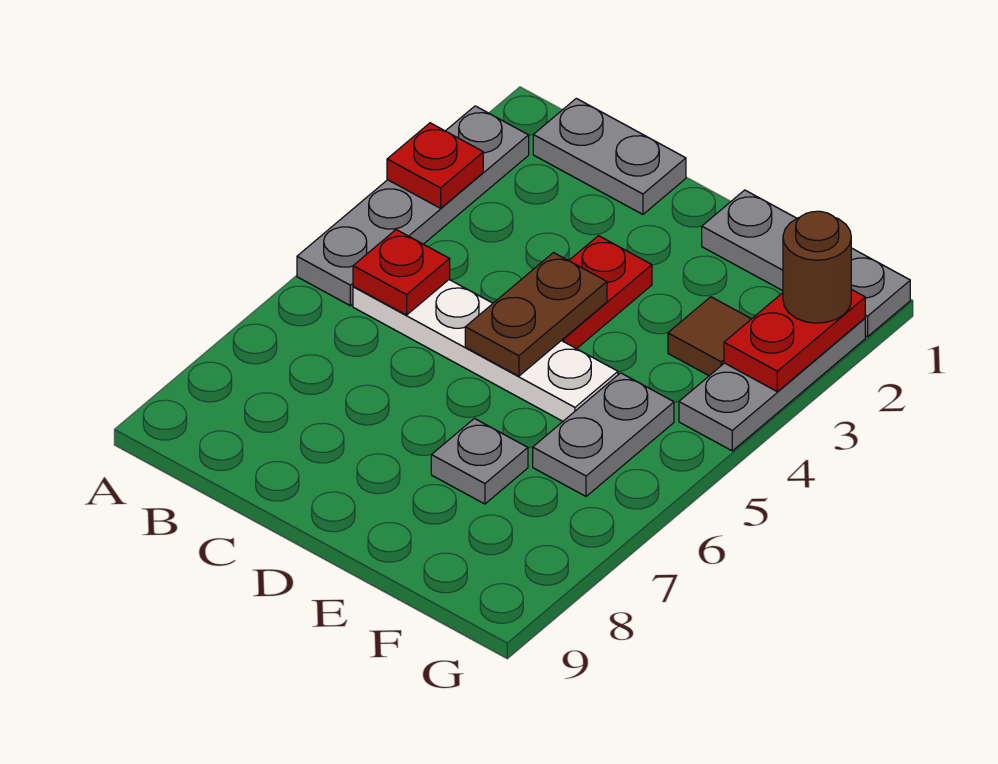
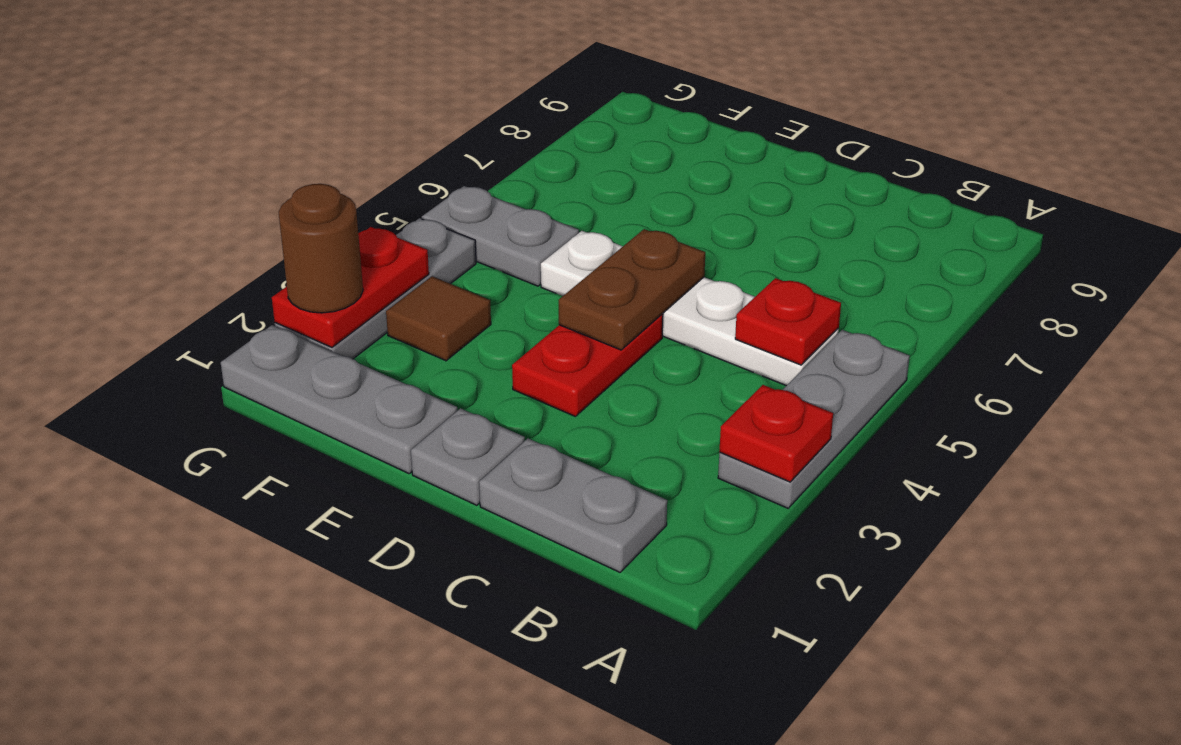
grey plate A2:A5 level 1 -> grey plate A3:A5 level 1
grey plate E7 level 1 -> grey plate D1 level 1
grey plate F5:F6 level 1 -> grey plate F5:G5 level 1

